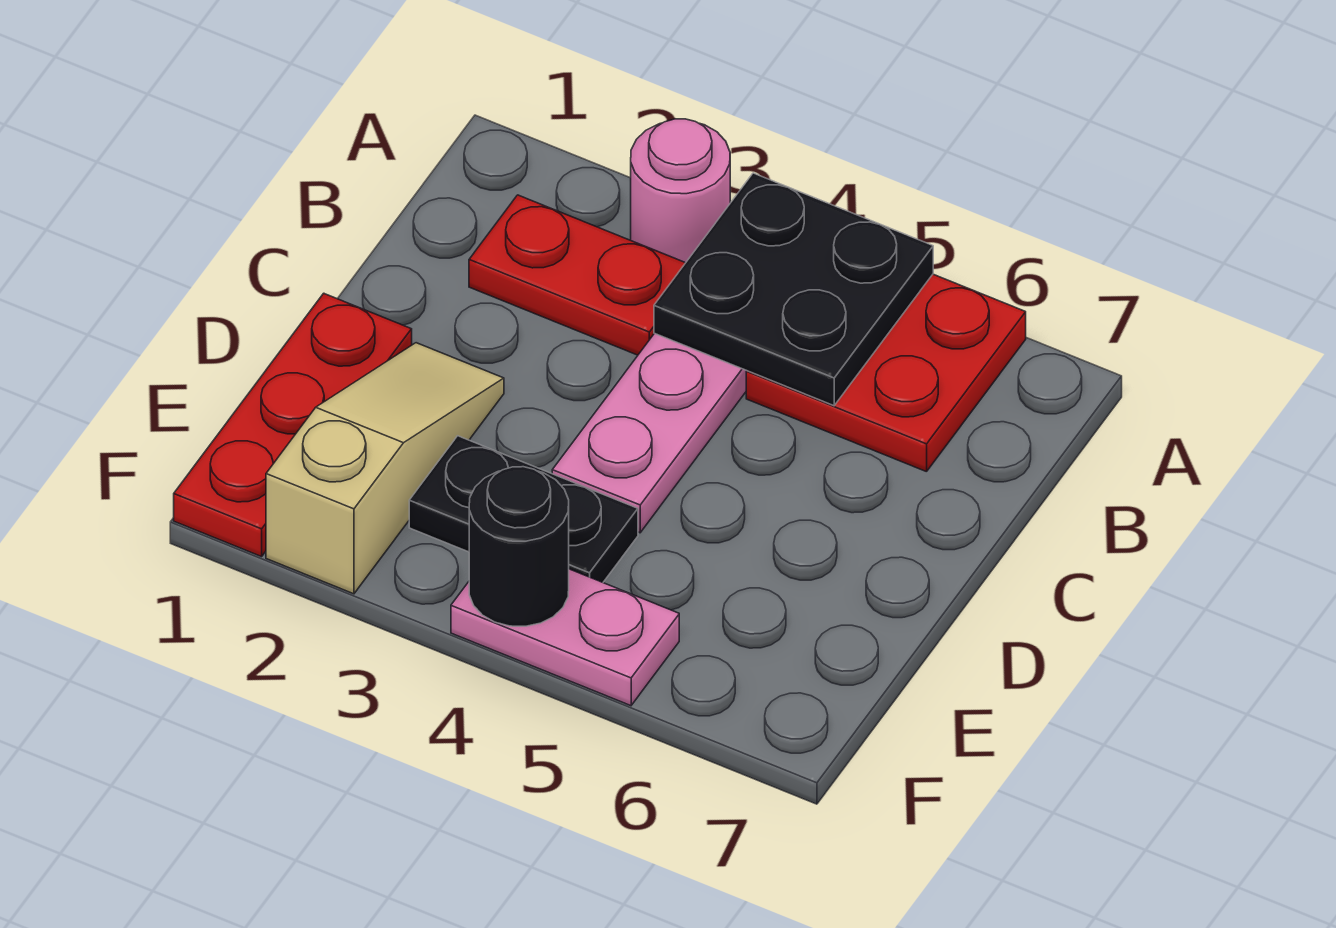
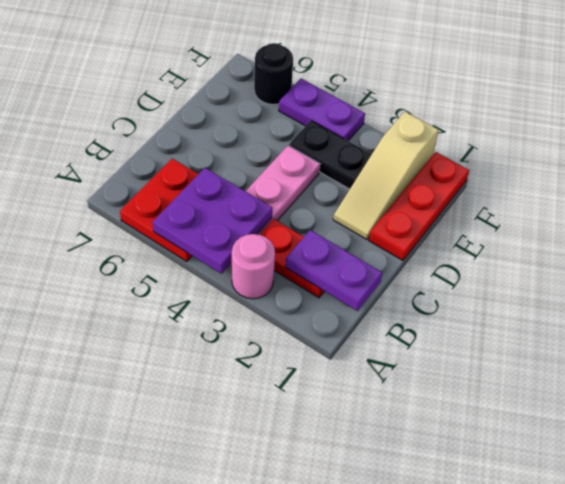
black plate A4:B5 level 2 -> purple plate A4:B5 level 2
none -> purple plate B1:B2 level 2
pink plate F4:F5 level 1 -> purple plate F4:F5 level 1
black round brick F4 level 2 -> black round brick F6 level 1

